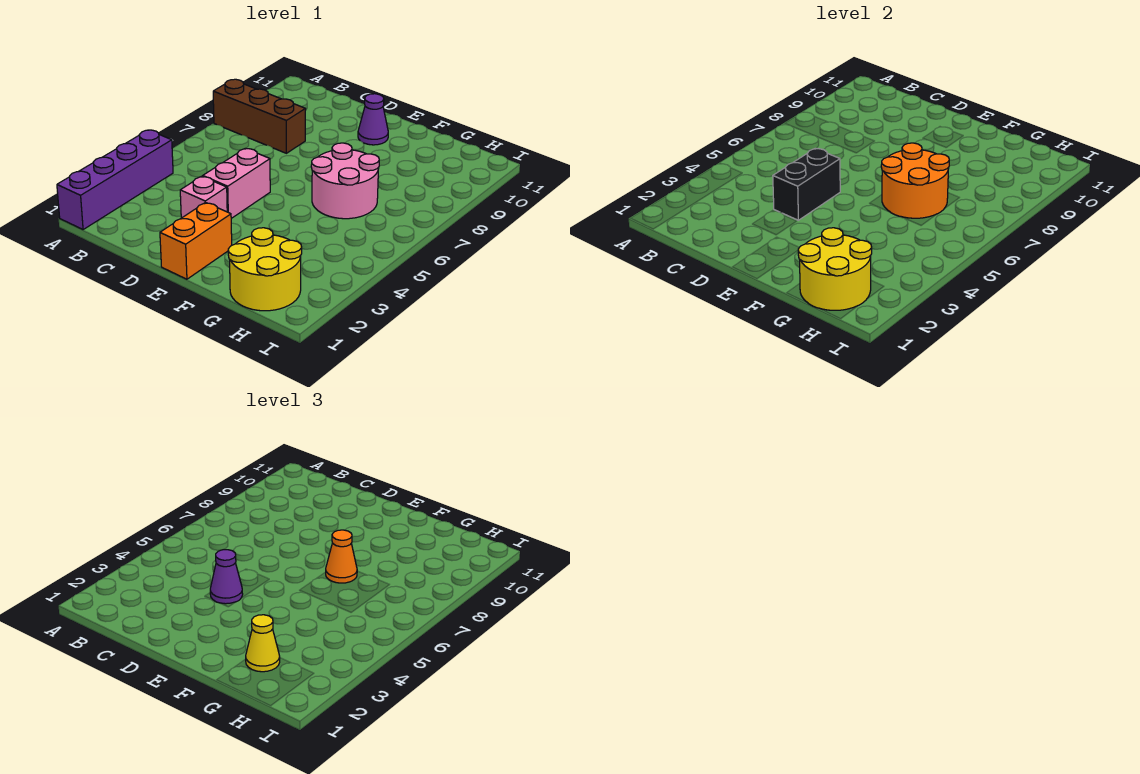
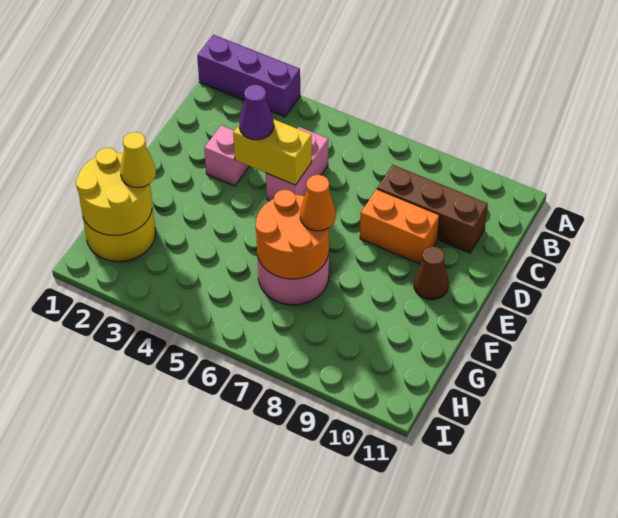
purple brick A1:A4 level 1 -> purple brick A1:A3 level 1
brown brick A8:C8 level 1 -> brown brick C8:C10 level 1
pink brick D4:D5 level 1 -> pink brick C5:D5 level 1
black brick D4:D5 level 2 -> yellow brick D4:D5 level 2
orange brick E1:E2 level 1 -> orange brick D8:D9 level 1
purple cone E10 level 1 -> brown cone E10 level 1

